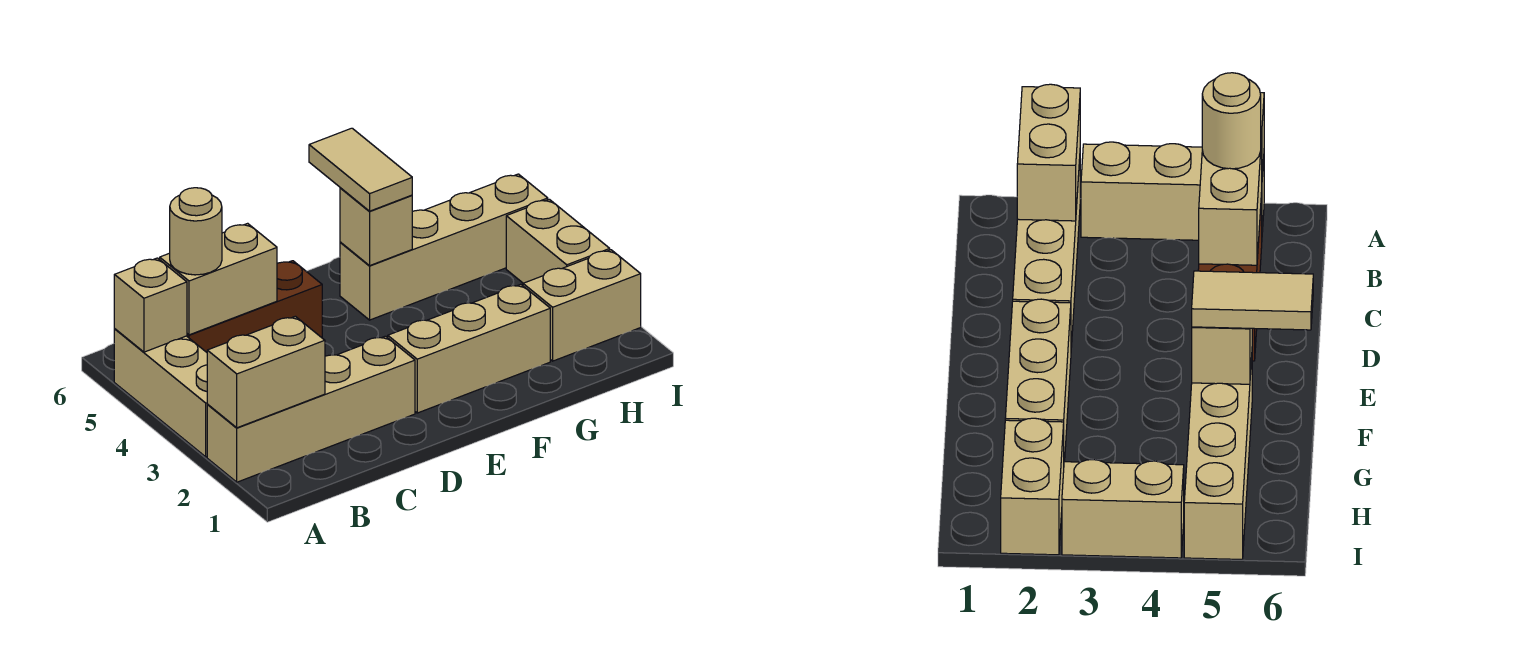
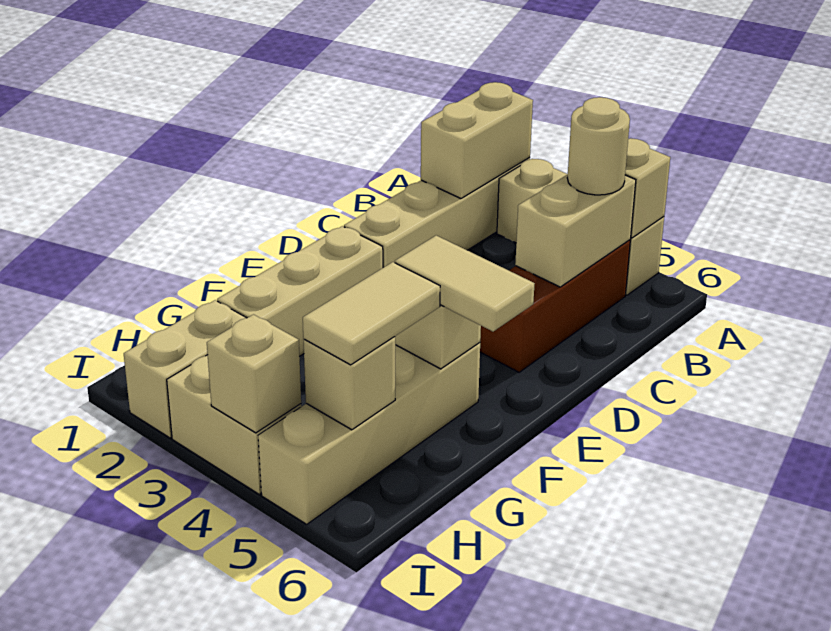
none -> tan tile G5:H5 level 3
none -> tan brick H5 level 2
none -> tan brick I4 level 2

